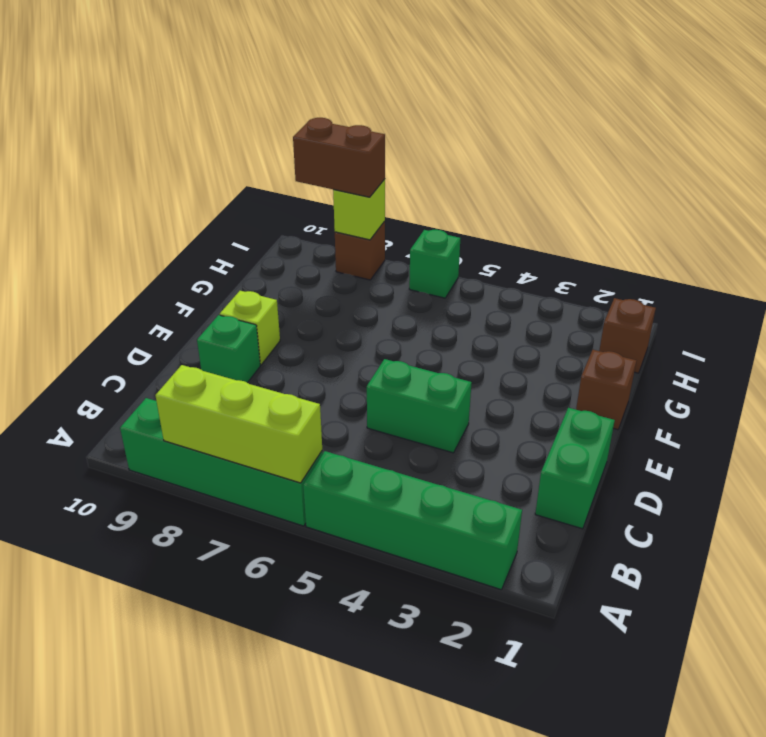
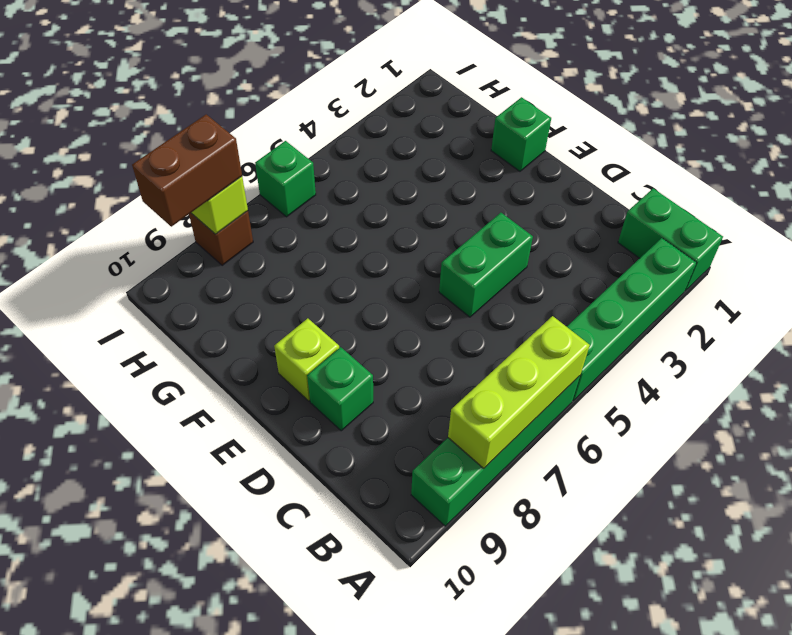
green brick C1:D1 level 1 -> green brick A1:B1 level 1
brown brick F1 level 1 -> green brick F1 level 1
brown brick H1 level 1 -> none

